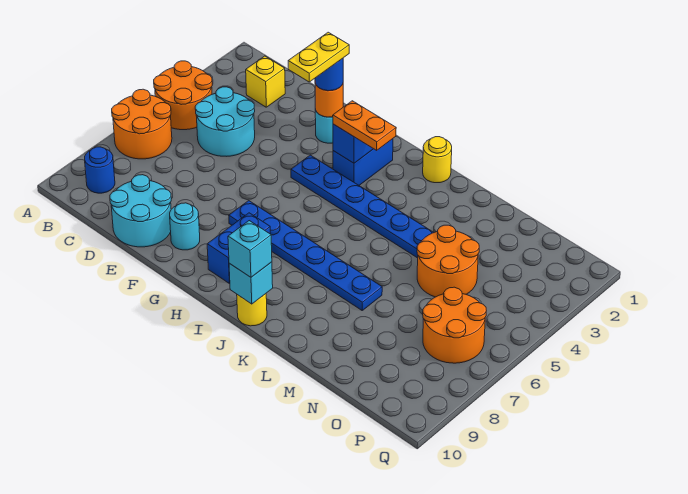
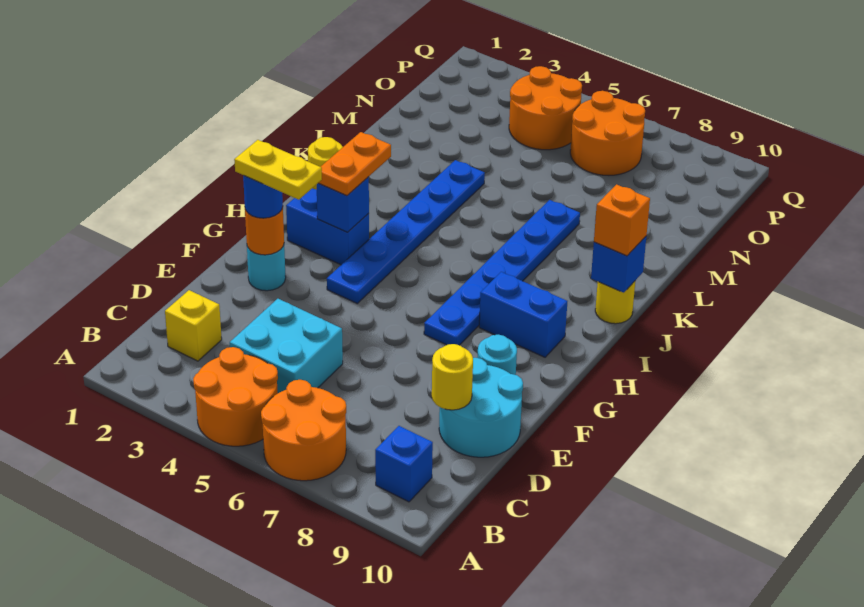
blue round brick B9 level 1 -> blue brick B9 level 1
cyan round brick C4:D5 level 1 -> cyan brick C4:D5 level 1
none -> yellow round brick D9 level 2
cyan brick J10 level 2 -> blue brick J10 level 2
cyan brick J10 level 3 -> orange brick J10 level 3
orange round brick M4:N5 level 1 -> orange round brick O4:P5 level 1

